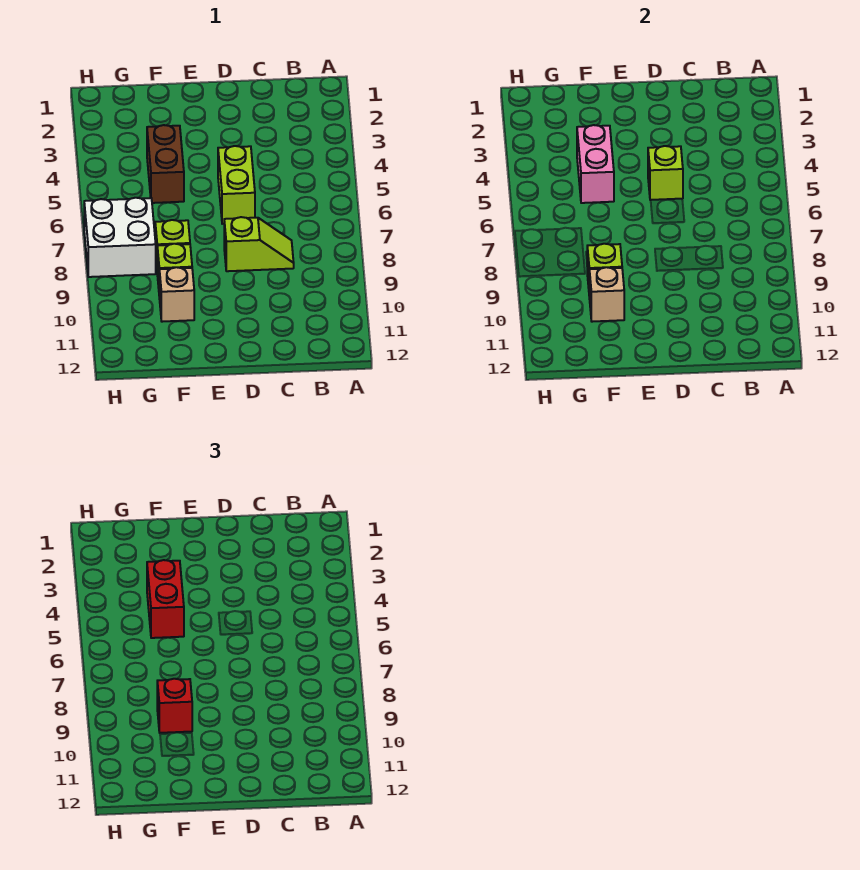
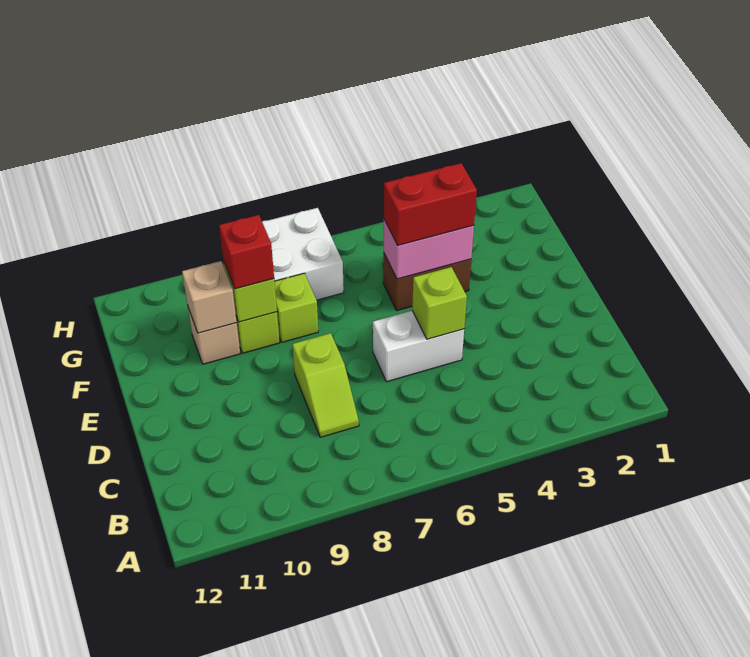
lime brick D5:D6 level 1 -> white brick D5:D6 level 1

